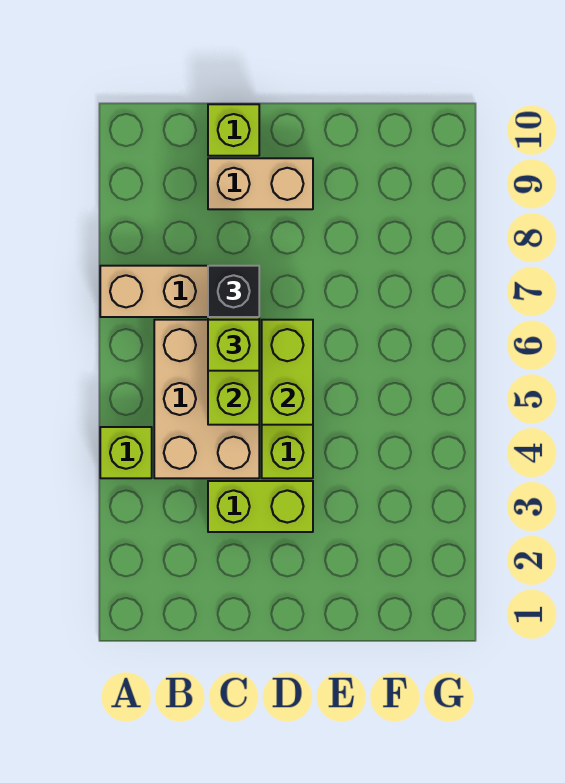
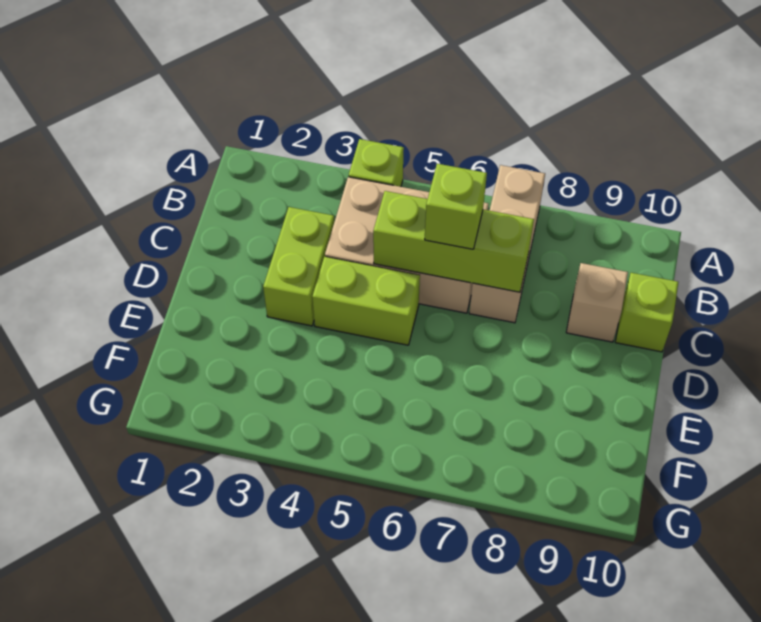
black brick C7 level 3 -> none
tan brick C9:D9 level 1 -> tan brick C9 level 1
lime brick D5:D6 level 2 -> none

